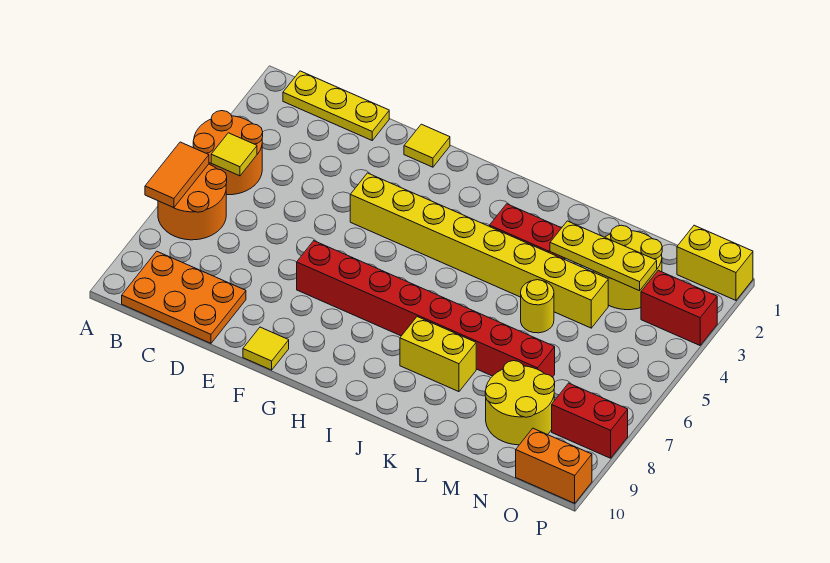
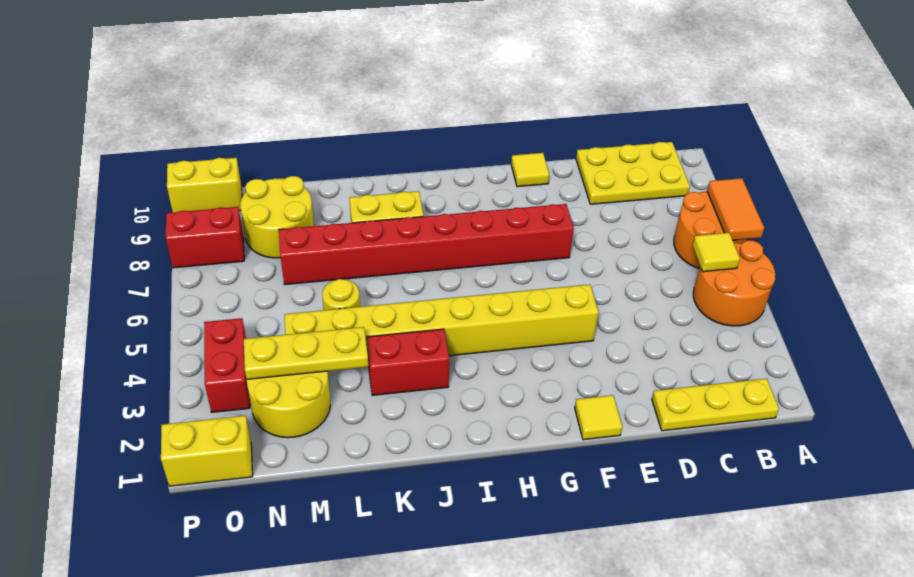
orange plate B9:D10 level 1 -> yellow plate B9:D10 level 1
red brick O3:P3 level 1 -> red brick O3:O4 level 1
orange brick O10:P10 level 1 -> yellow brick O10:P10 level 1

